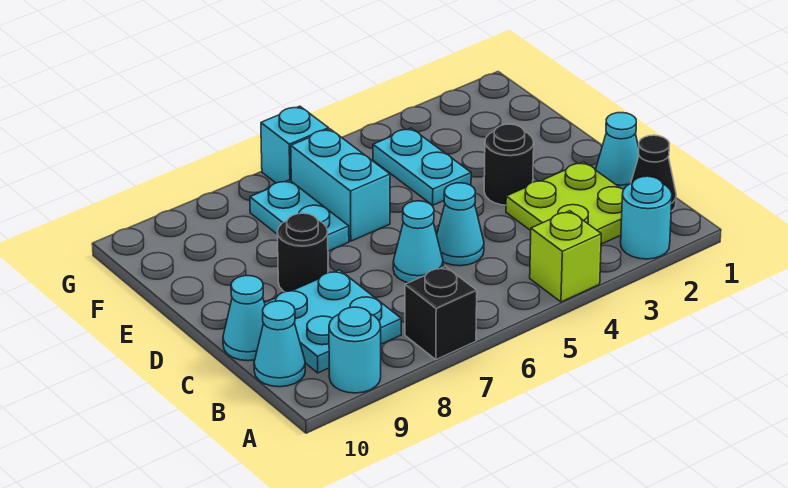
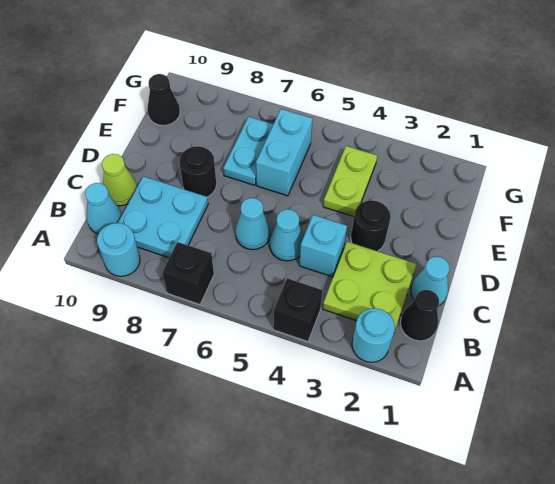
lime brick A4 level 1 -> black brick A4 level 1
cyan cone C10 level 1 -> lime cone C10 level 1
cyan plate E4:F4 level 1 -> lime plate E4:F4 level 1
none -> black cone F10 level 1
cyan brick G6 level 1 -> cyan brick C4 level 1

